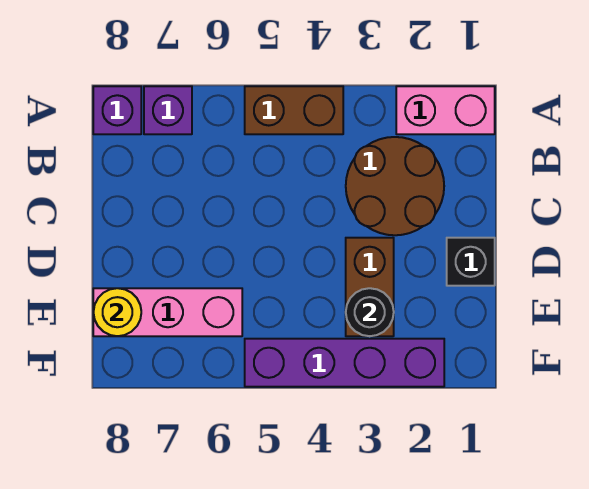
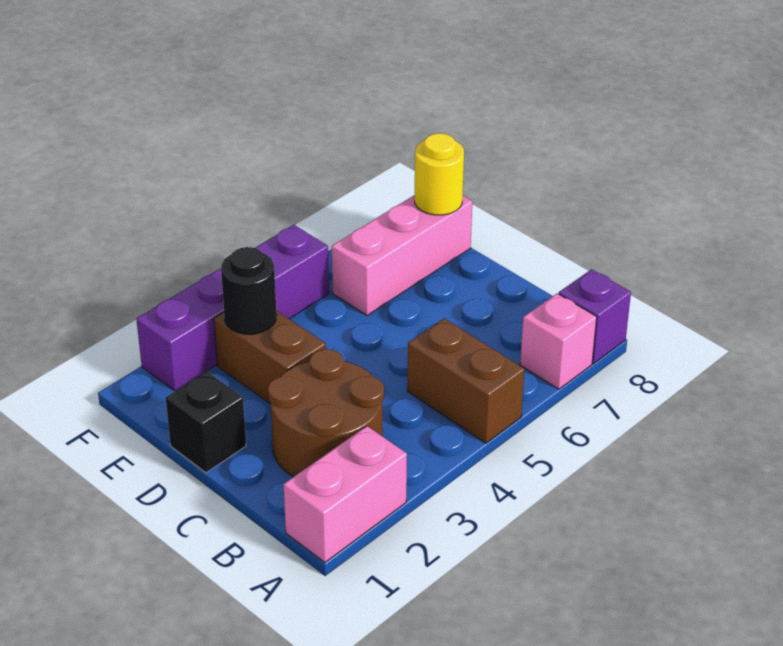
brown brick A4:A5 level 1 -> brown brick A5:B5 level 1
purple brick A7 level 1 -> pink brick A7 level 1

